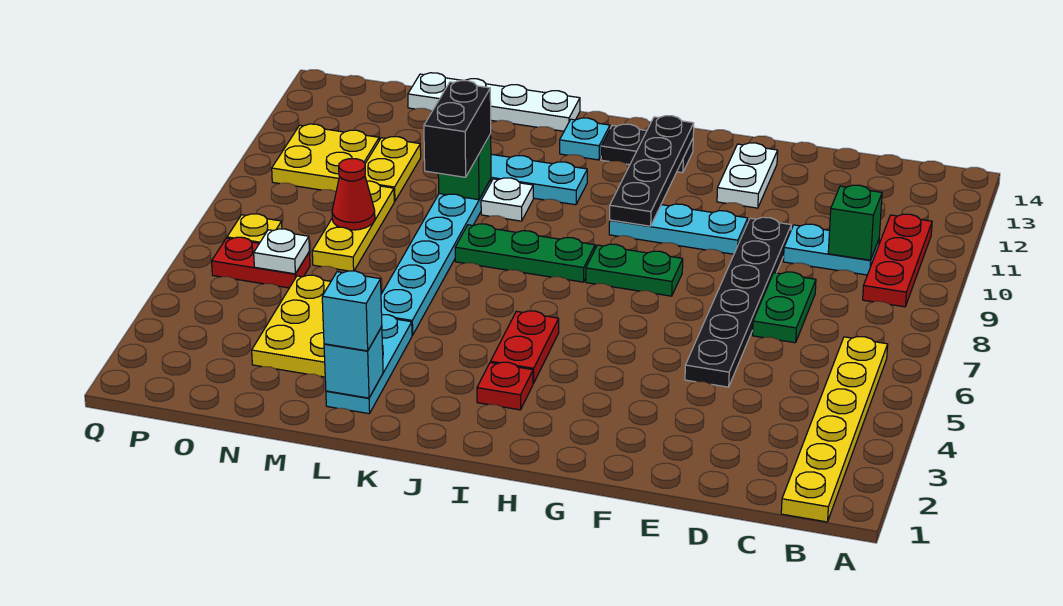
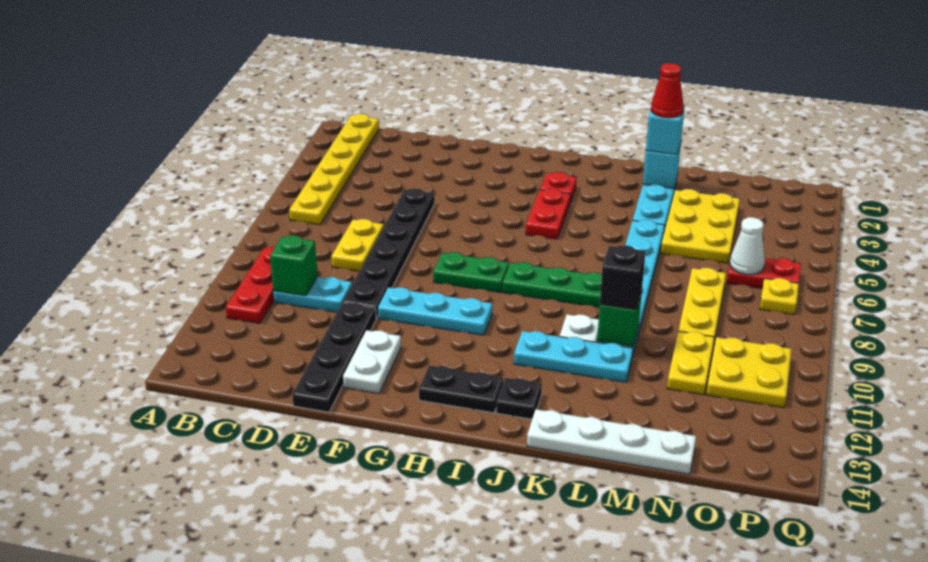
green plate D7:D8 level 1 -> yellow plate D7:D8 level 1
black plate H10:H13 level 2 -> black plate E11:E14 level 1
cyan plate J13 level 1 -> black plate J13 level 1
black brick L9:L10 level 3 -> black brick L10 level 3
red cone N8 level 2 -> red cone L2 level 4
white plate O6 level 2 -> white cone O6 level 2

